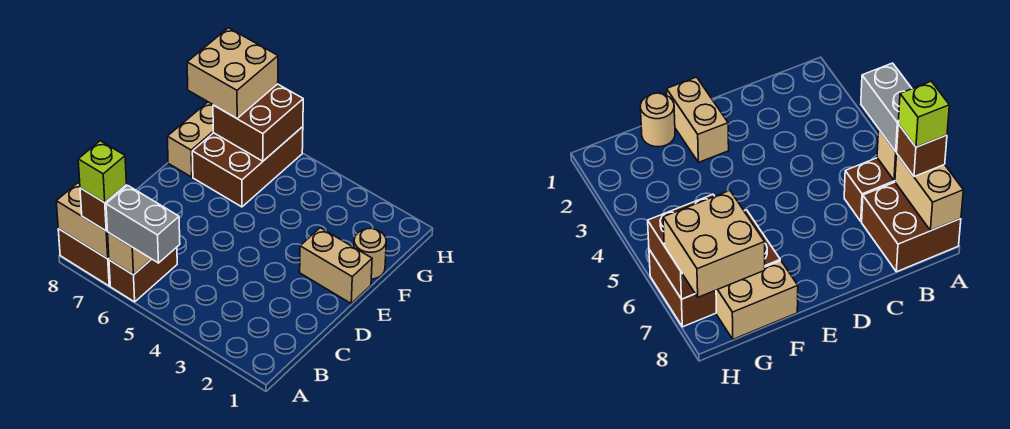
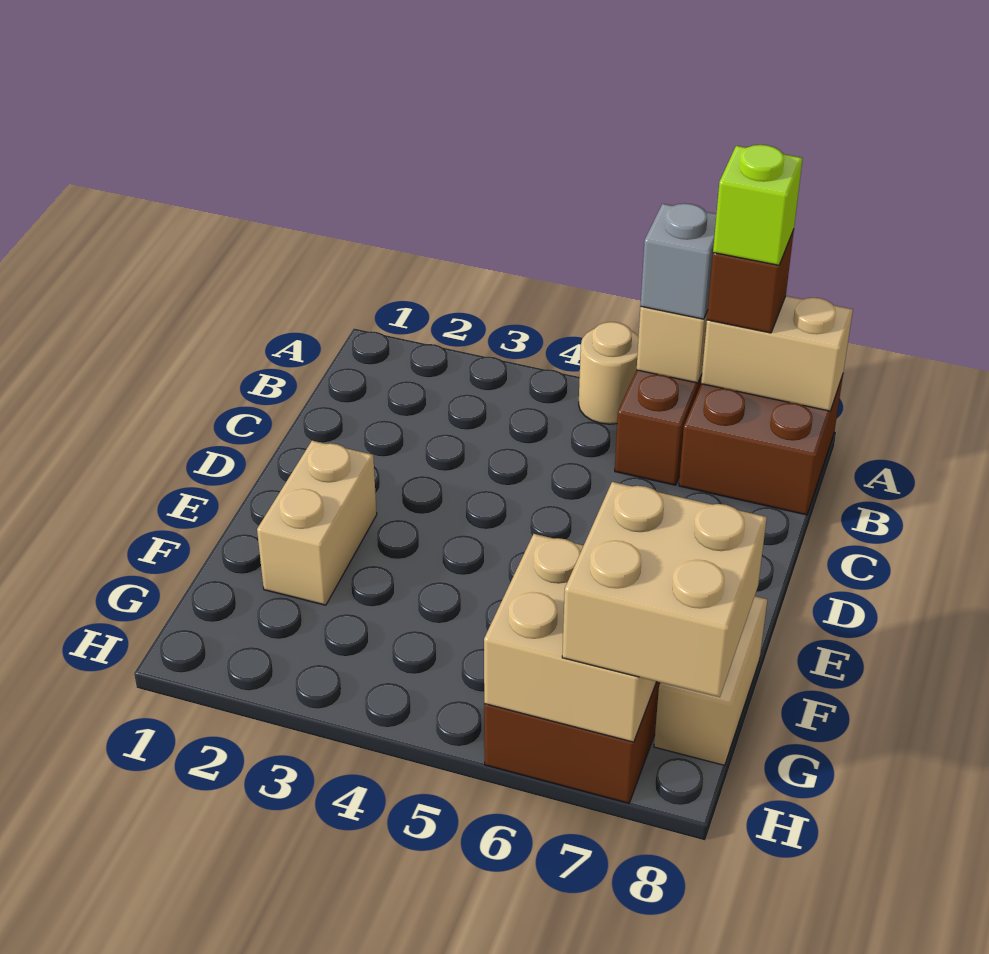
grey brick A5:A6 level 3 -> grey brick A6 level 3
tan brick E1:E2 level 1 -> tan brick E2:F2 level 1
tan round brick F1 level 1 -> tan round brick A5 level 1
brown brick G6:H7 level 2 -> tan brick G6:H7 level 2

